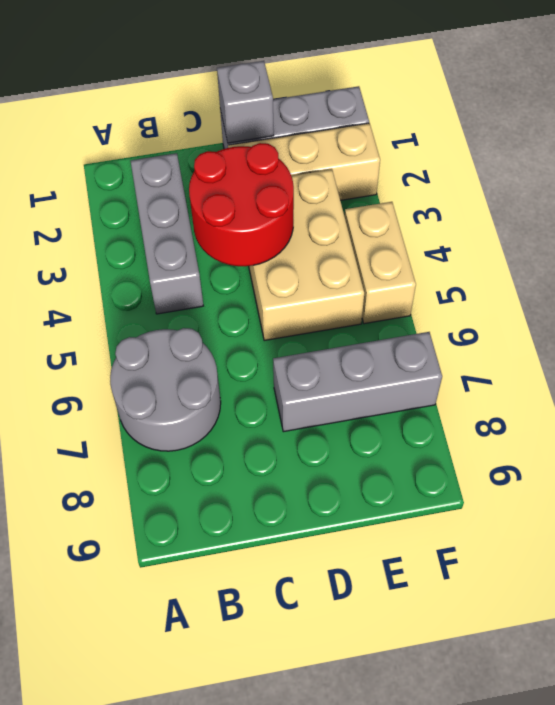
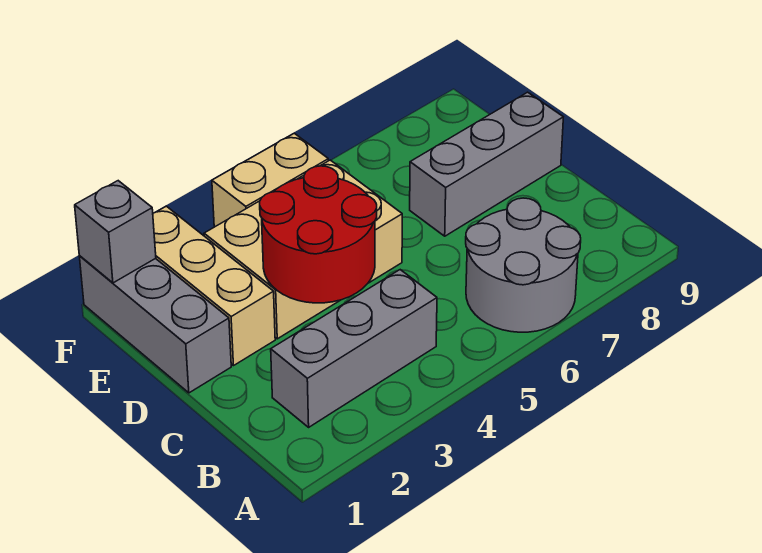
grey brick D1 level 2 -> grey brick F1 level 2
grey brick D7:F7 level 1 -> grey brick D7:D9 level 1

